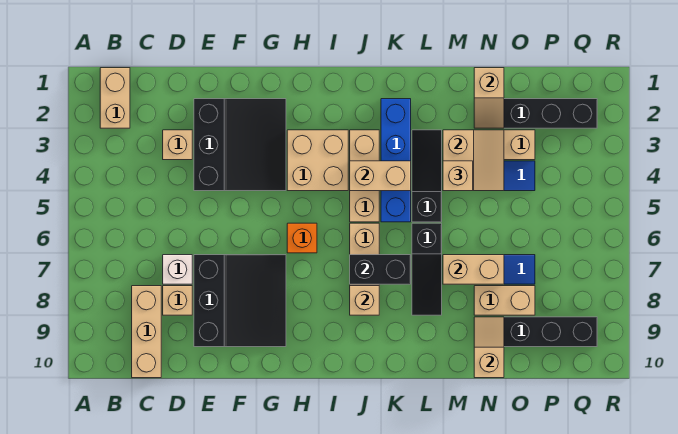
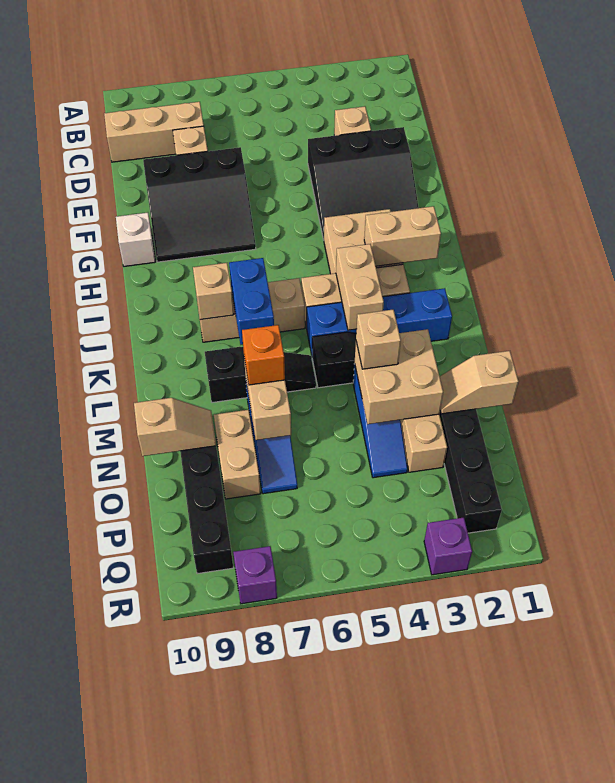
tan brick B1:B2 level 1 -> tan brick I2:I3 level 2
white brick D7 level 1 -> white brick G10 level 1
orange brick H6 level 1 -> orange brick M7 level 3
black brick J7:K7 level 2 -> blue brick J7:K7 level 2
black slope L6:L8 level 1 top 6 -> black slope L6:L8 level 1 top 8
tan slope M3:N4 level 2 top M -> tan brick M3:N4 level 2
none -> purple brick R3 level 1
none -> purple brick R8 level 1

